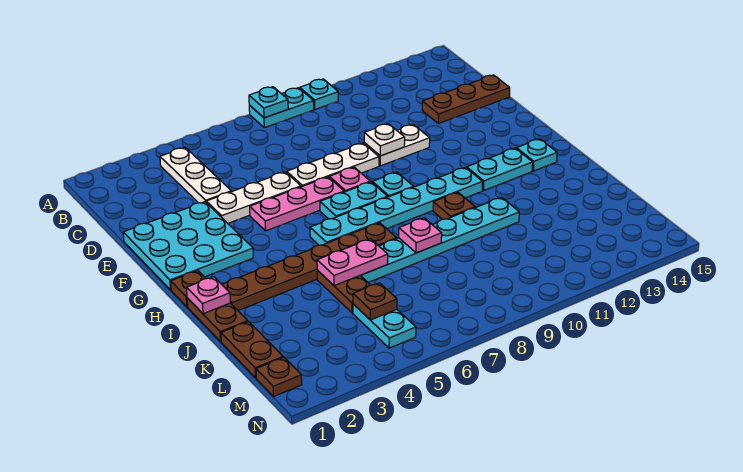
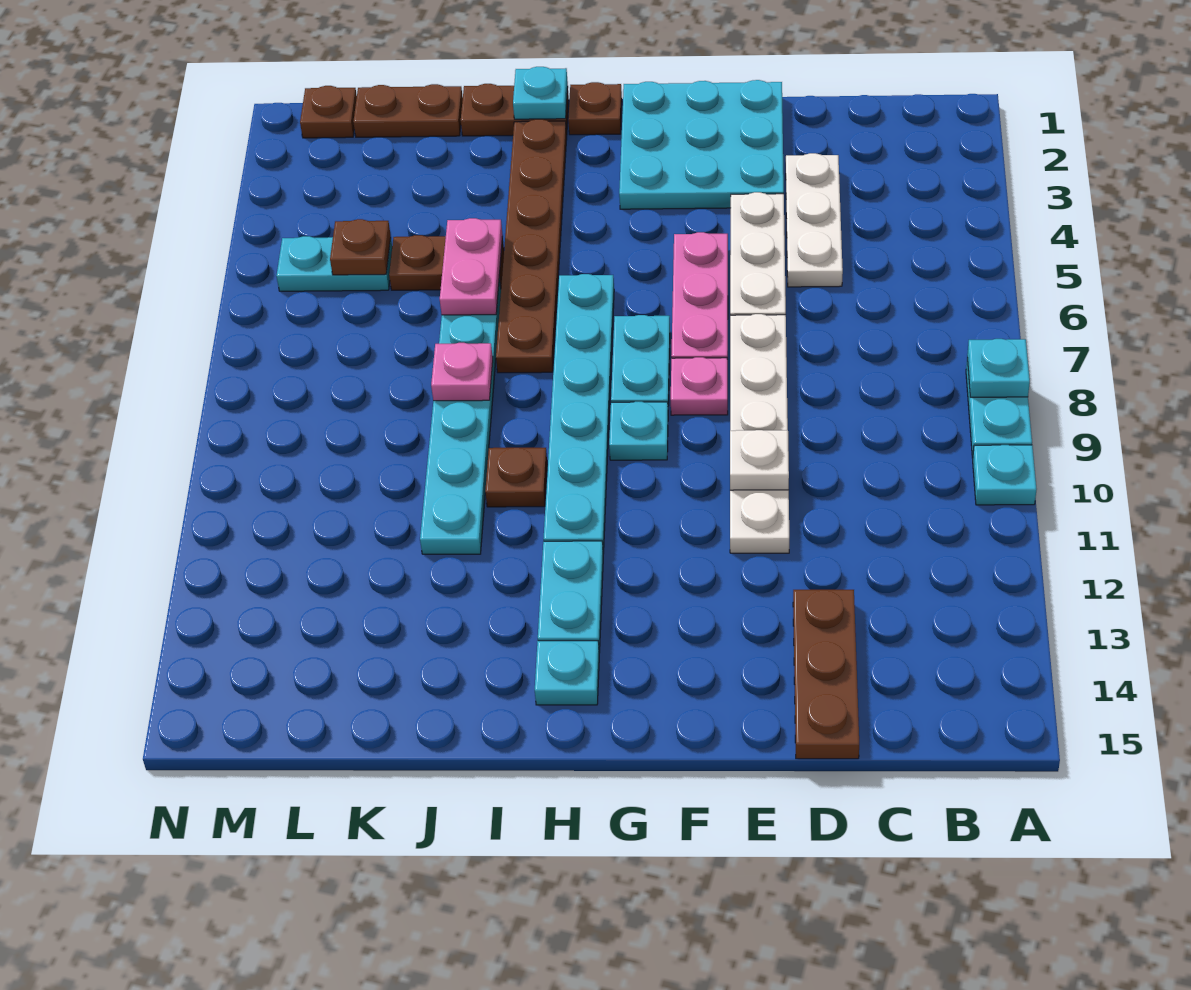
white plate B4:D4 level 1 -> white plate D3:D5 level 1
pink plate I1 level 2 -> cyan plate I1 level 2

